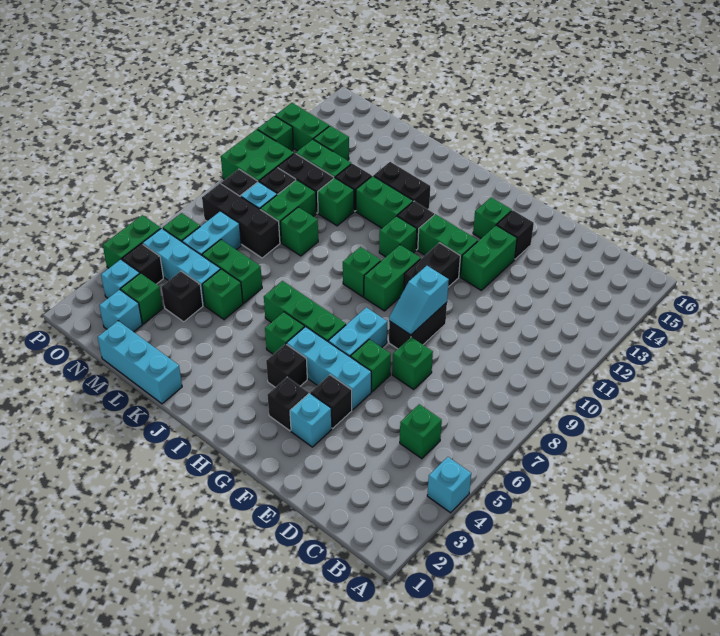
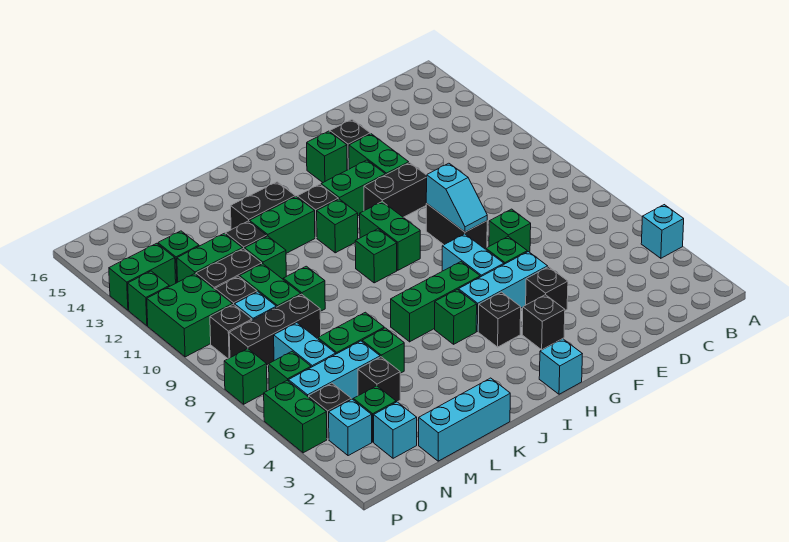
green brick C5 level 1 -> green brick P7 level 1
cyan brick F3 level 1 -> cyan brick H1 level 1
black brick G10:G11 level 1 -> black brick F11:G11 level 1

